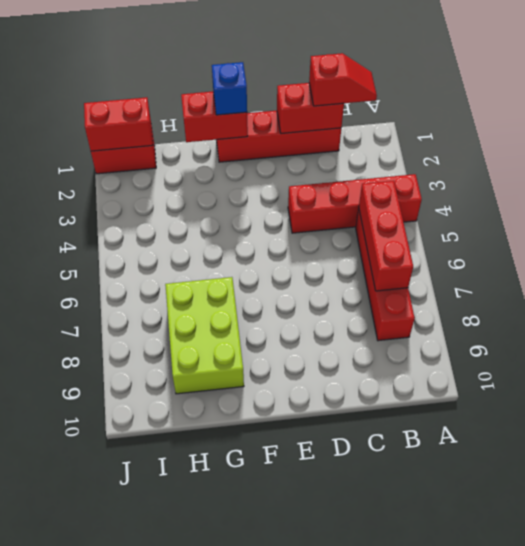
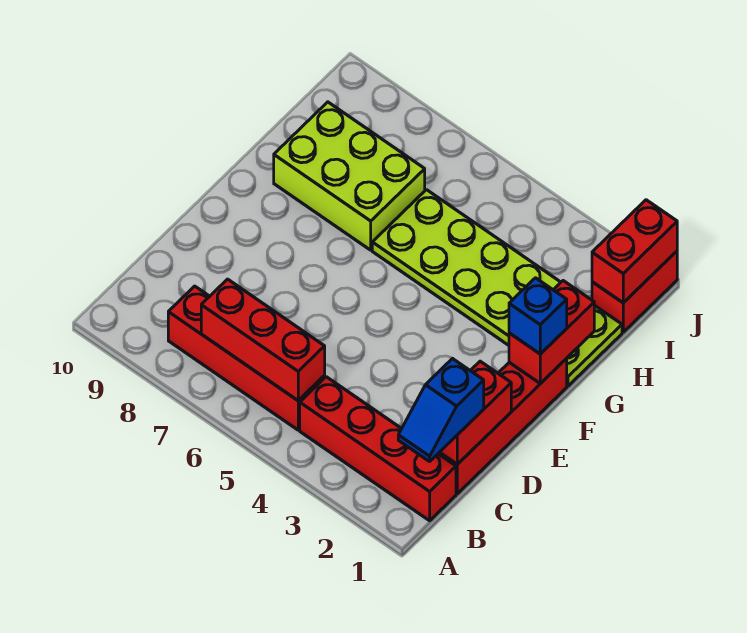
red brick A4:D4 level 1 -> red brick B1:B4 level 1
red slope B1:C1 level 3 top C -> blue slope B1:C1 level 3 top C
none -> lime plate G1:H6 level 1

